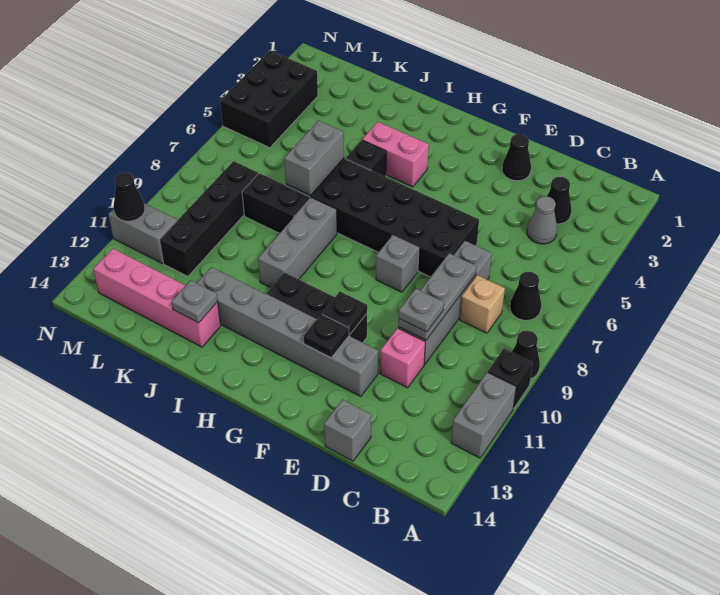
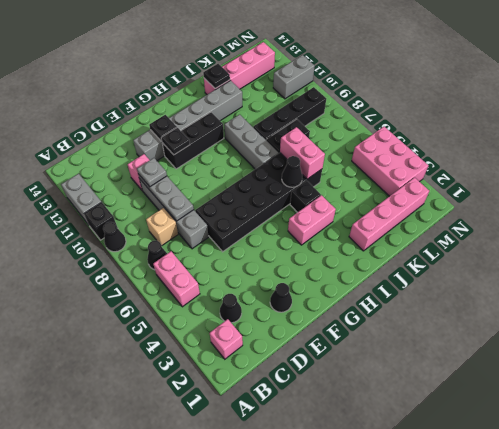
none -> pink brick B2 level 1
none -> pink brick B5:B6 level 1
grey cone C4 level 1 -> none
grey brick D14 level 1 -> none
grey brick F8 level 1 -> none
none -> pink brick J2:M2 level 1
grey brick J6:J7 level 2 -> pink brick J6:J7 level 2
grey plate J13 level 2 -> black plate J13 level 2
black brick L8:L11 level 1 -> black brick J9:M9 level 1
black brick M3:N5 level 1 -> pink brick M3:N5 level 1
black cone N11 level 2 -> black cone I6 level 2

